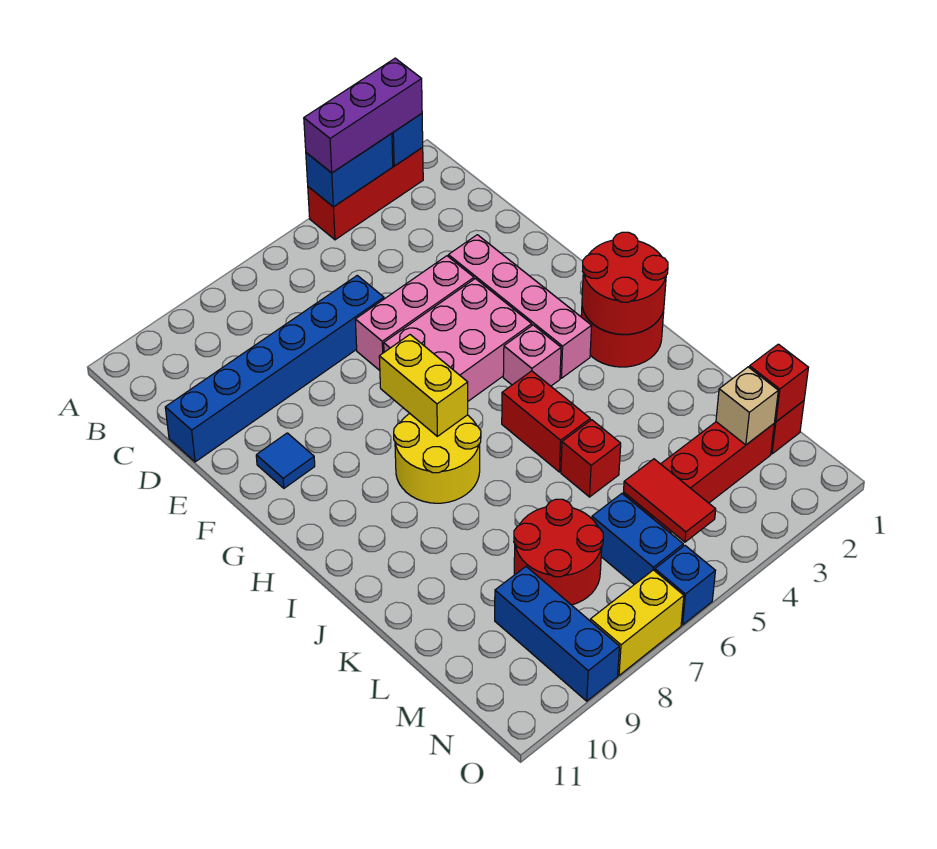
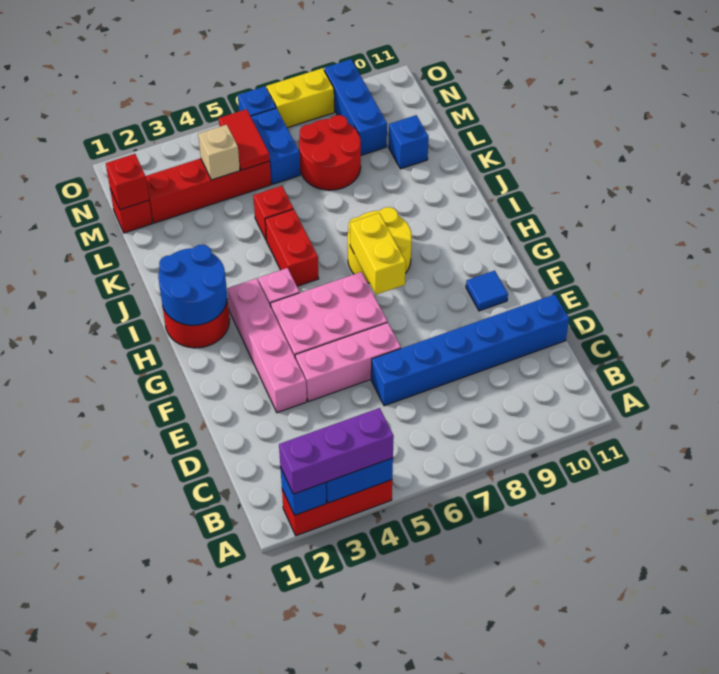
red round brick H1:I2 level 2 -> blue round brick H1:I2 level 2
none -> blue brick L10 level 1
tan brick M2 level 2 -> tan brick M4 level 2

